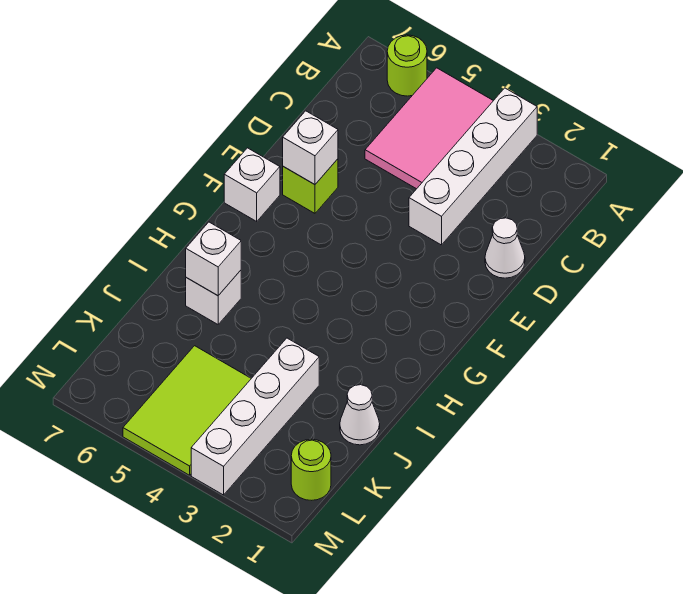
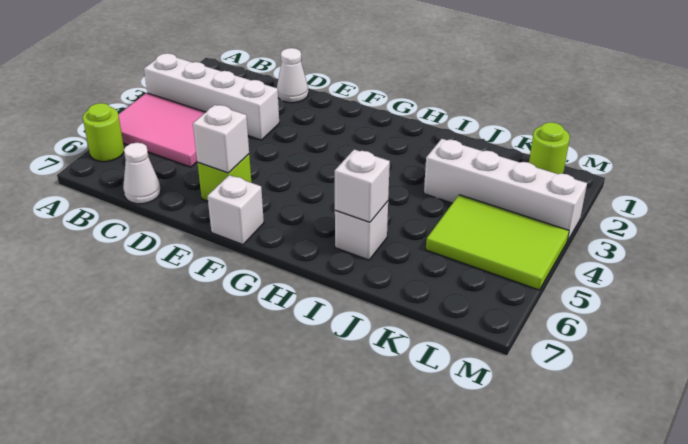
white cone J1 level 1 -> white cone C7 level 1

